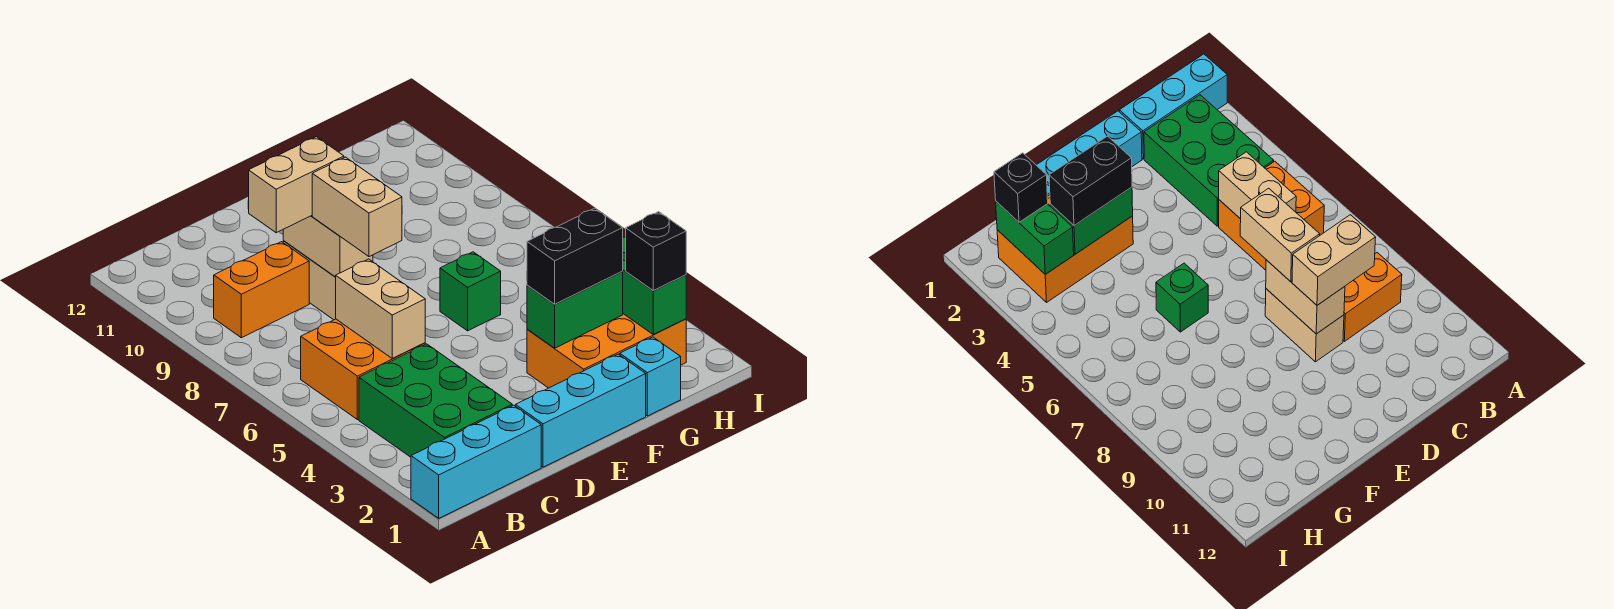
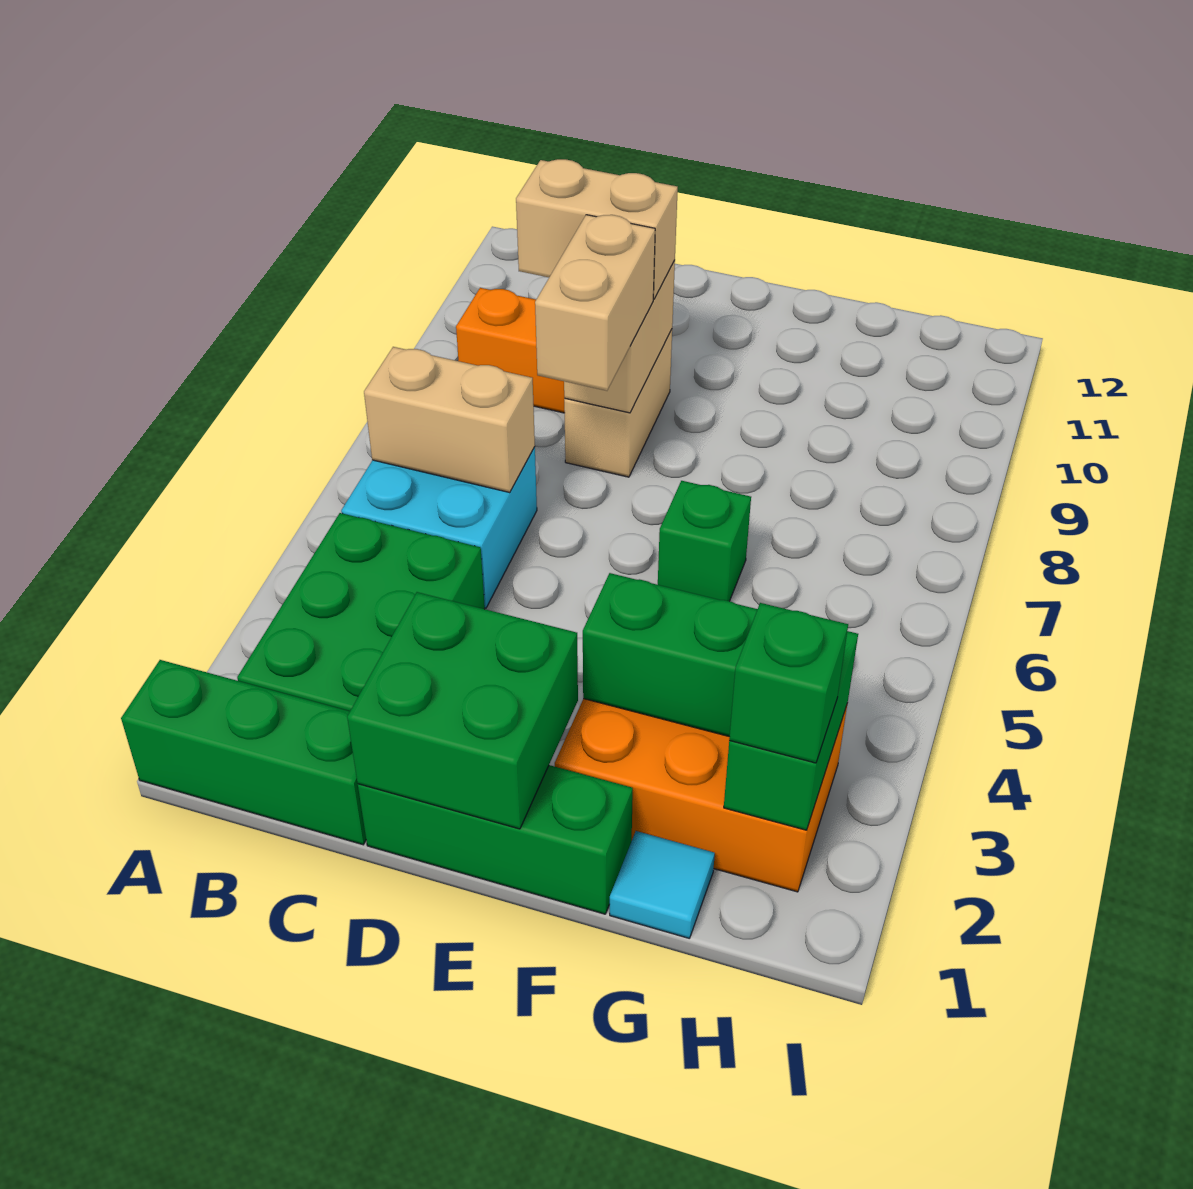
cyan brick A1:C1 level 1 -> green brick A1:C1 level 1
orange brick B5:C6 level 1 -> cyan brick B5:C6 level 1
tan brick C5:C6 level 2 -> tan brick B6:C6 level 2
cyan brick D1:F1 level 1 -> green brick D1:F1 level 1
none -> green brick D1:E2 level 2
black brick F3:G3 level 3 -> none
cyan brick G1 level 1 -> cyan tile G1 level 1
black brick H2 level 3 -> green brick H2 level 3

